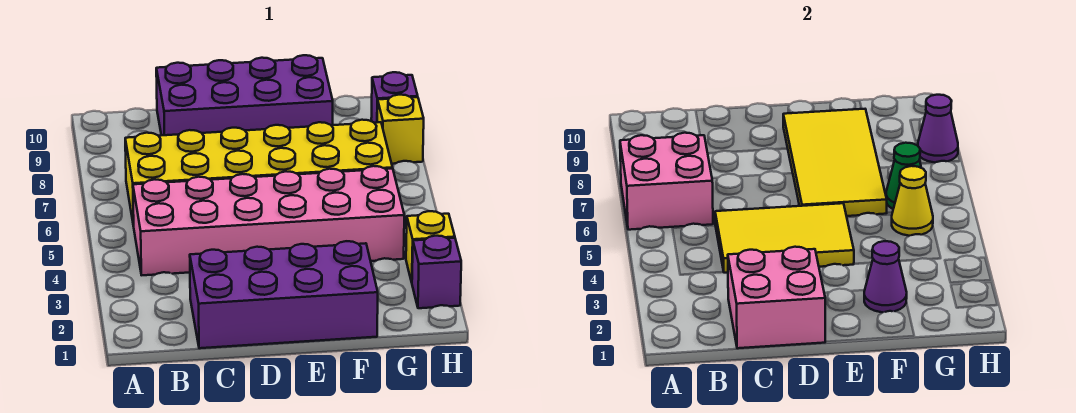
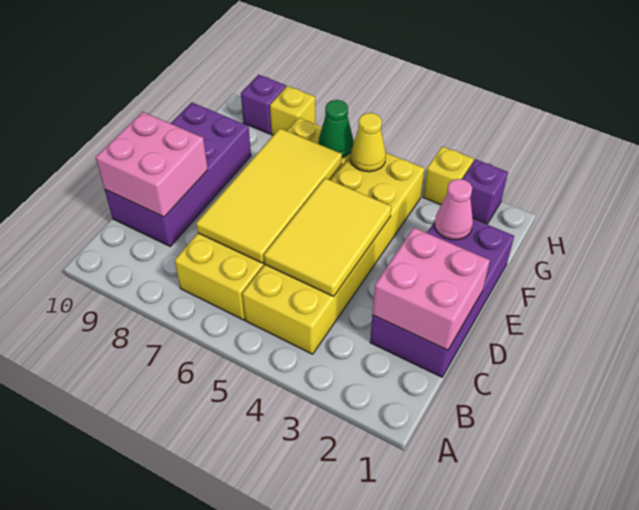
pink brick A6:B7 level 2 -> pink brick C9:D10 level 2
pink brick B4:G5 level 1 -> yellow brick B4:G5 level 1
yellow tile E6:F9 level 2 -> yellow tile C6:F7 level 2
purple cone F2 level 2 -> pink cone F2 level 2
purple cone H8 level 2 -> none

